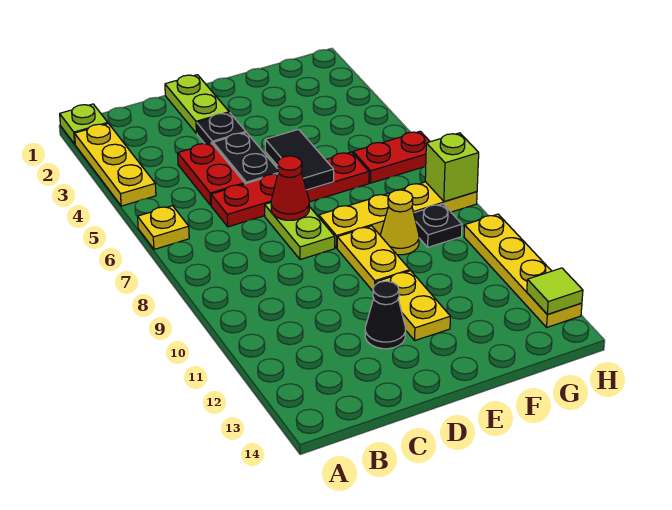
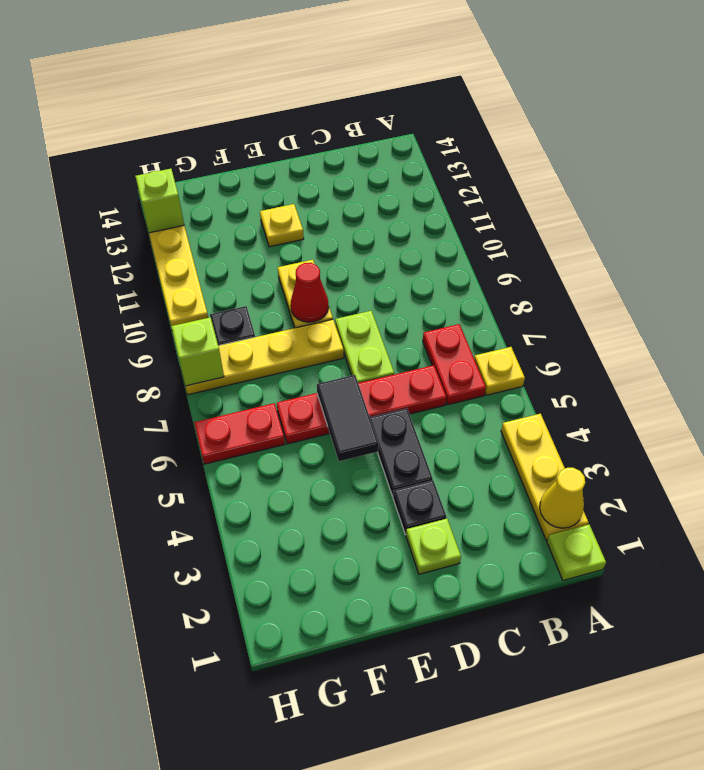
red plate C4:C5 level 1 -> red plate B6:B7 level 1
lime plate D1:D2 level 1 -> lime plate D2 level 1
red cone D7 level 2 -> red cone E9 level 2
black cone D12 level 1 -> none
yellow plate E11:E12 level 1 -> yellow plate E12 level 1
yellow cone F9 level 1 -> yellow cone A2 level 2
lime tile H13 level 2 -> lime brick H13 level 2

